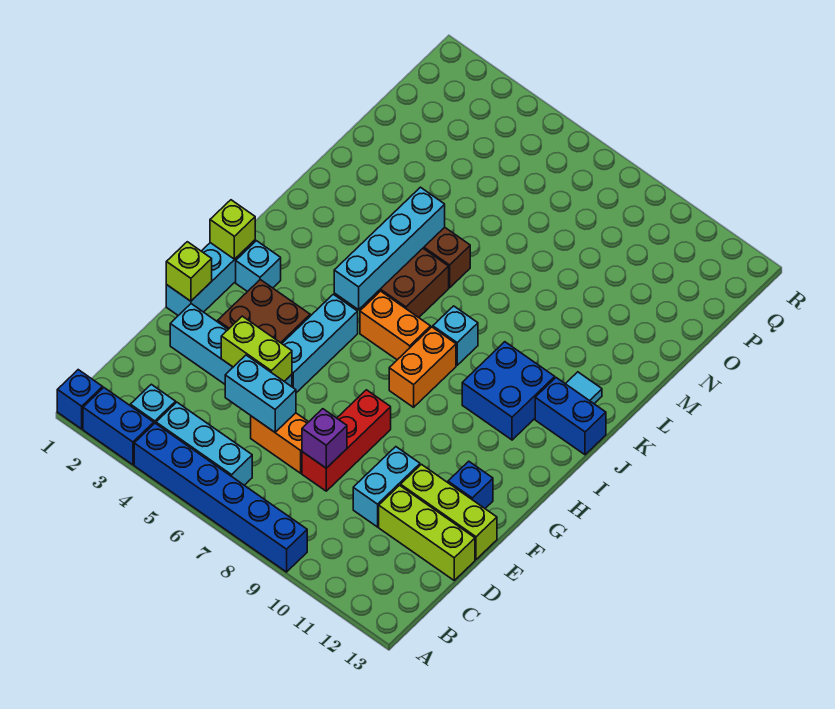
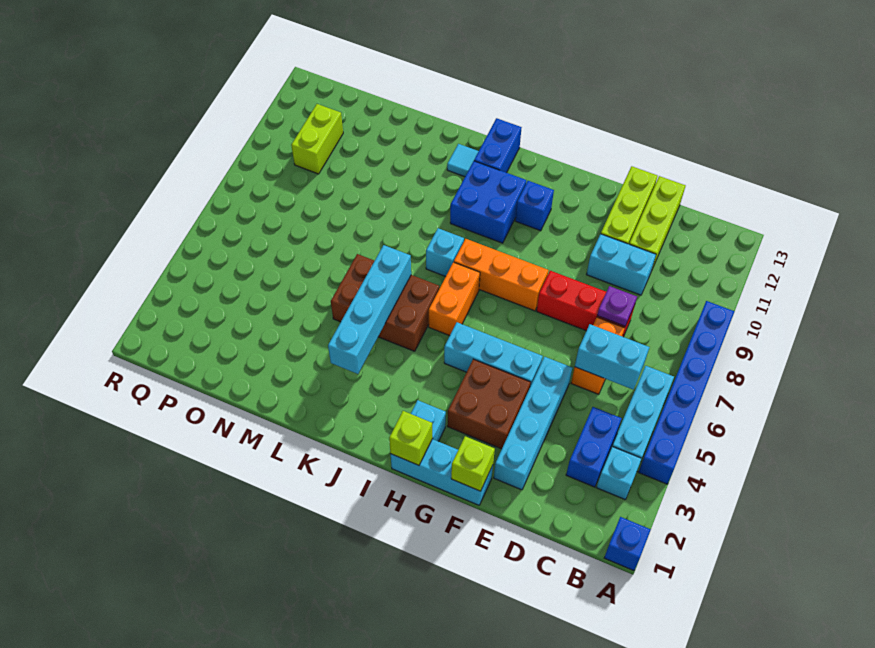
blue brick A2:A3 level 1 -> blue brick C3:C4 level 1
cyan brick D5:D6 level 2 -> cyan brick C6:D6 level 2
purple brick D8 level 2 -> purple plate D8 level 2
lime brick E4:E5 level 2 -> lime brick P10:P11 level 1
blue brick F12 level 1 -> blue brick H11 level 1
orange brick H8:I8 level 1 -> orange brick G8:I8 level 1
cyan brick I5:L5 level 2 -> cyan brick K3:K6 level 2

